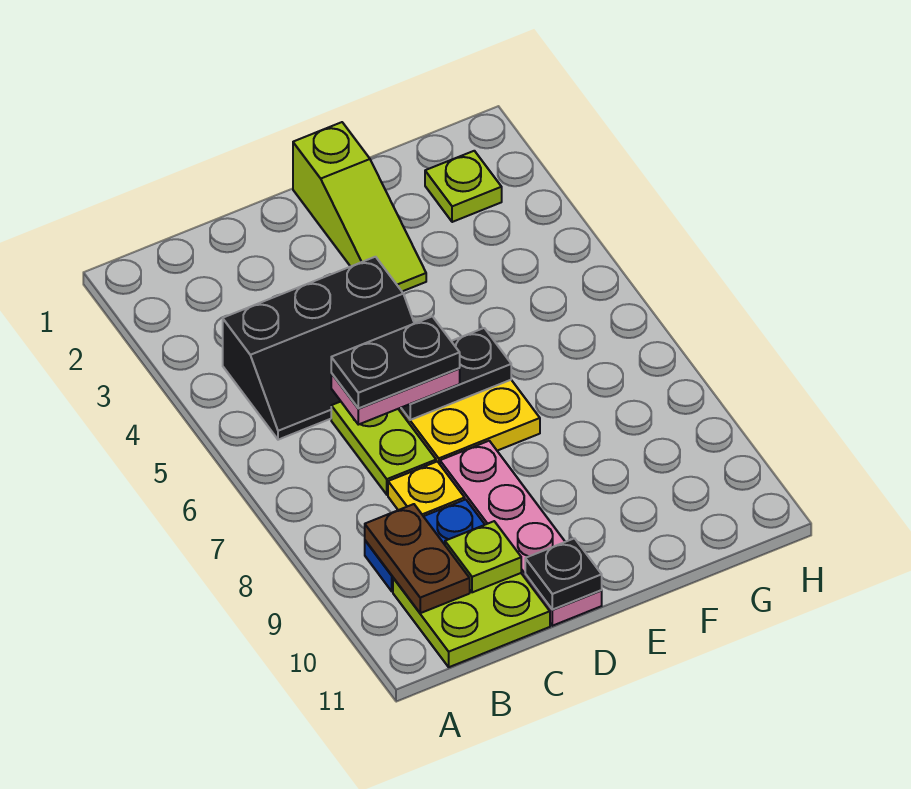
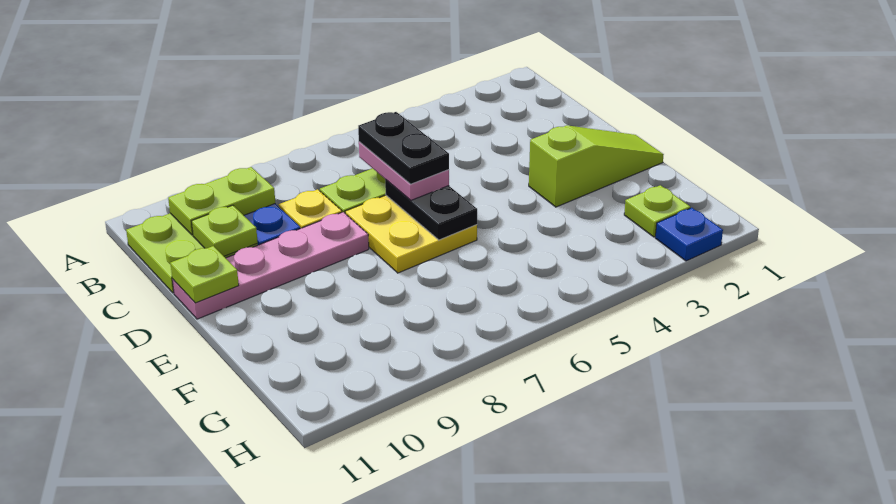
black slope B4:D5 level 1 top 4 -> none
brown plate B9:B10 level 2 -> lime plate B9:B10 level 2
black plate D11 level 2 -> lime plate D11 level 2
lime slope E1:E3 level 1 top 1 -> lime slope E1:E3 level 1 top 3
none -> blue plate H2 level 1

